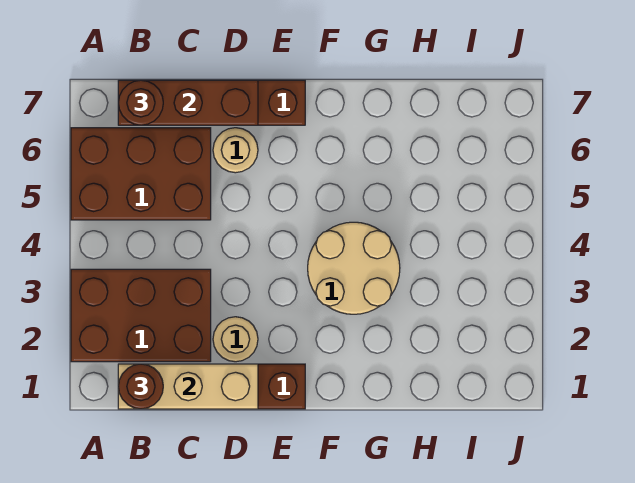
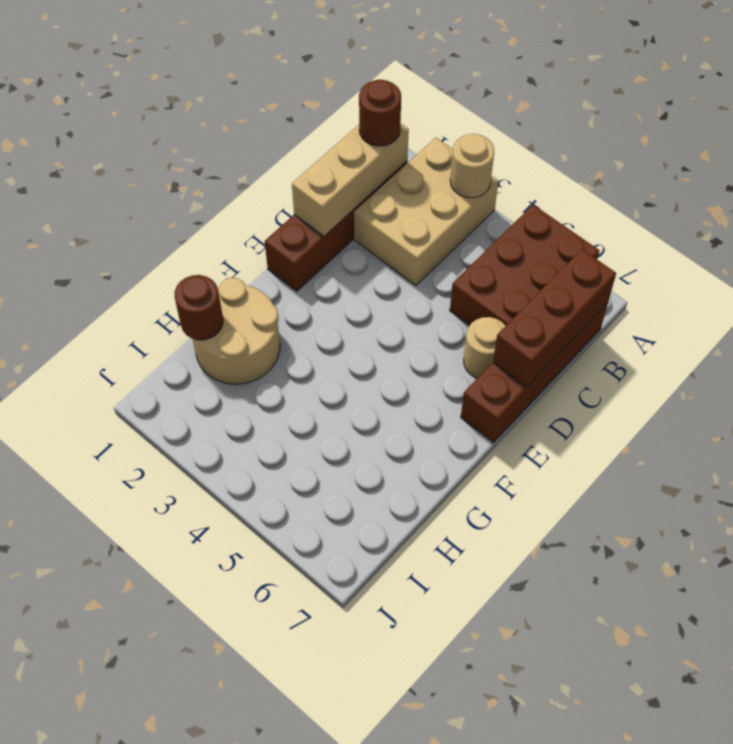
brown brick A2:C3 level 1 -> tan brick A2:C3 level 1
brown round brick B7 level 3 -> brown round brick H1 level 2
tan round brick D2 level 1 -> tan round brick A3 level 2
tan round brick F3:G4 level 1 -> tan round brick G1:H2 level 1

